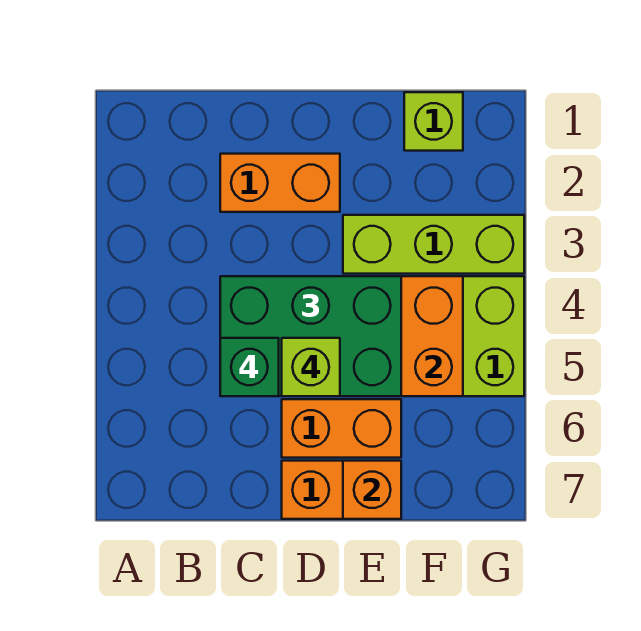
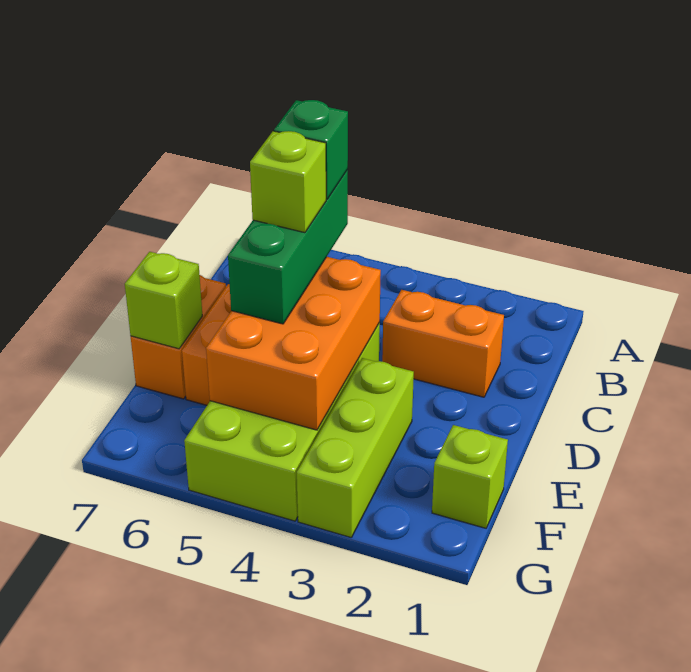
orange brick C2:D2 level 1 -> orange brick C2:C3 level 1
green brick C4:E5 level 3 -> green brick C5:E5 level 3
orange brick E7 level 2 -> lime brick E7 level 2

